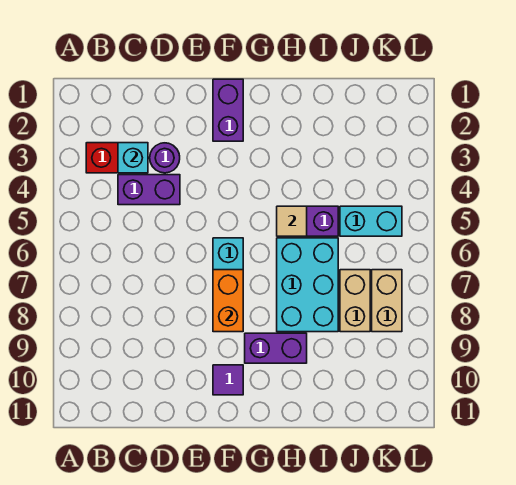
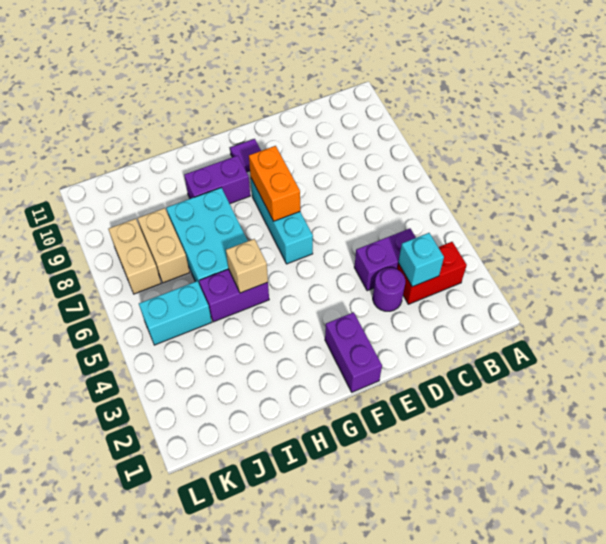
tan tile H5 level 2 -> tan brick H5 level 2

